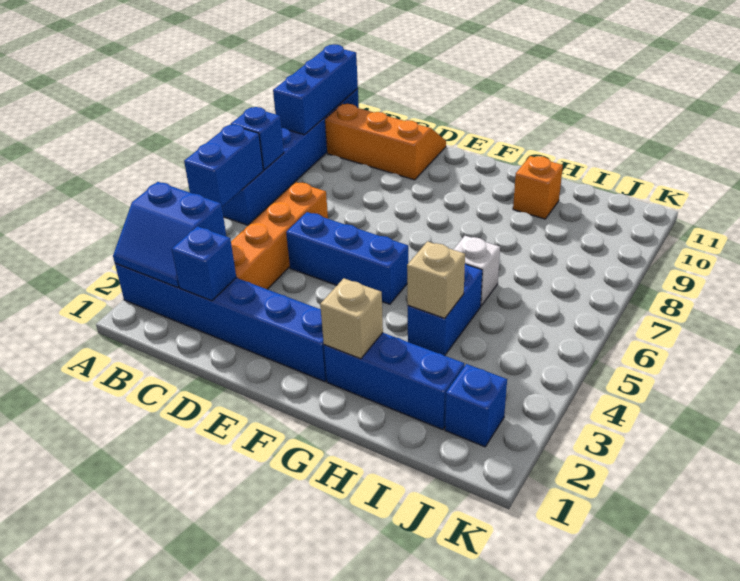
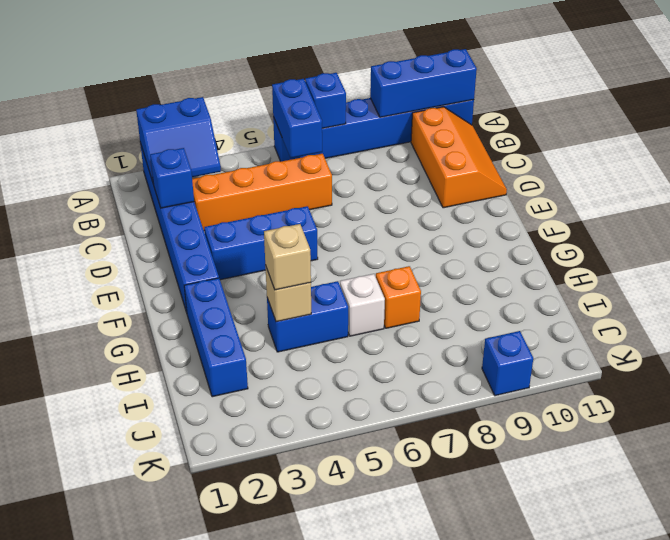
blue slope A2:B3 level 2 top 3 -> blue slope A2:B3 level 2 top A
blue brick A5:A6 level 2 -> blue brick A6:B6 level 2
blue brick D5:F5 level 1 -> blue brick E3:E5 level 1
tan brick G2 level 2 -> tan brick H4 level 3
orange brick H10 level 1 -> orange brick H7 level 1
blue brick J2 level 1 -> blue brick K9 level 1

